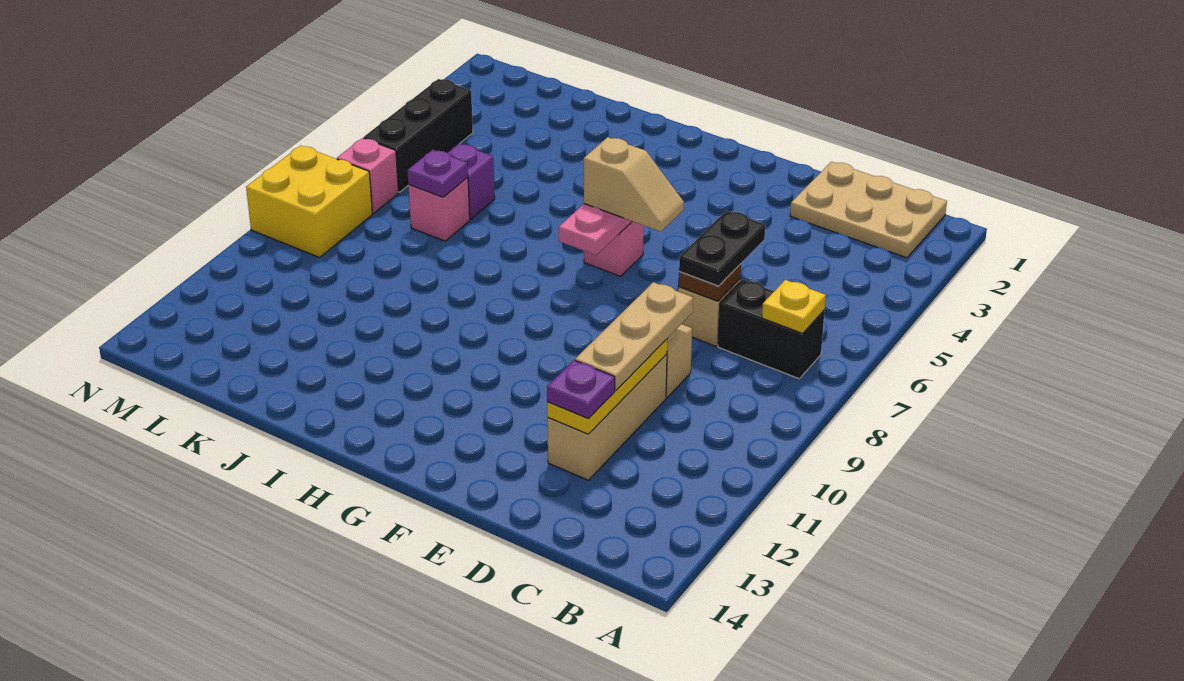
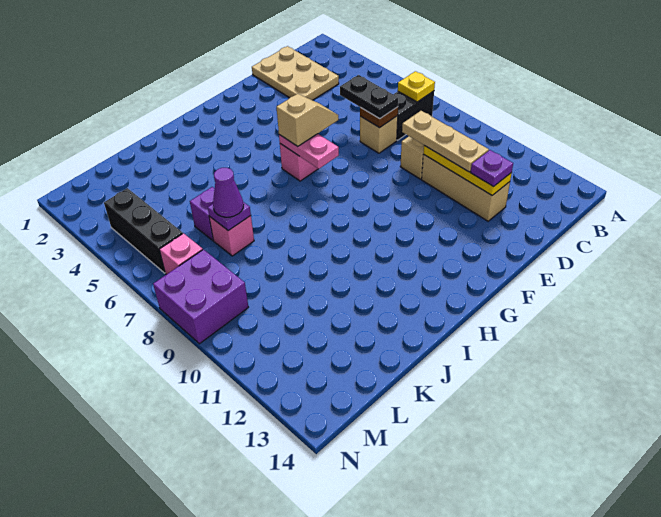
tan plate B1:D2 level 1 -> tan plate C1:D3 level 1
none -> purple cone K7 level 3
yellow brick M8:N9 level 1 -> purple brick M8:N9 level 1

